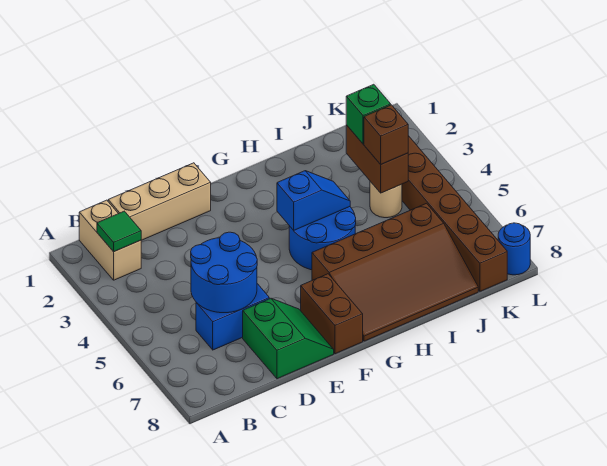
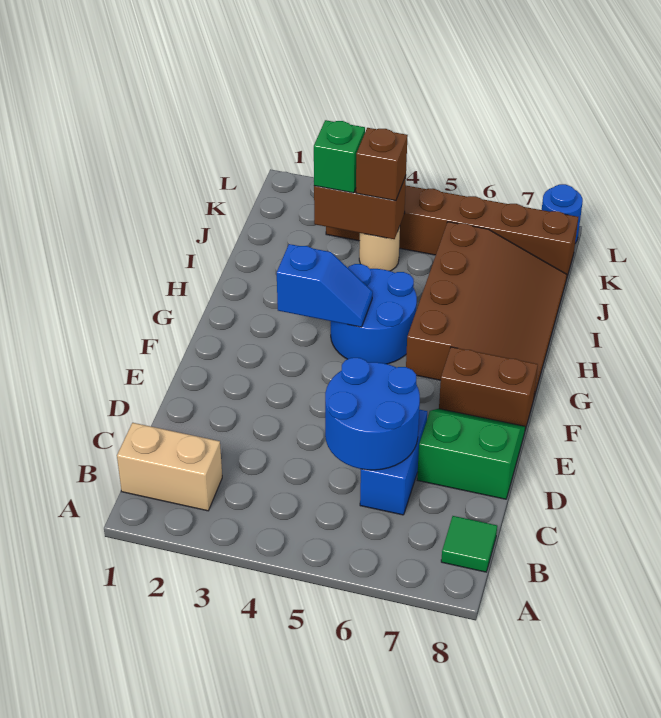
green tile B2 level 2 -> green tile B8 level 1
tan brick C1:E1 level 1 -> none
blue slope G4:H4 level 2 top G -> blue slope G3:G4 level 2 top 3

